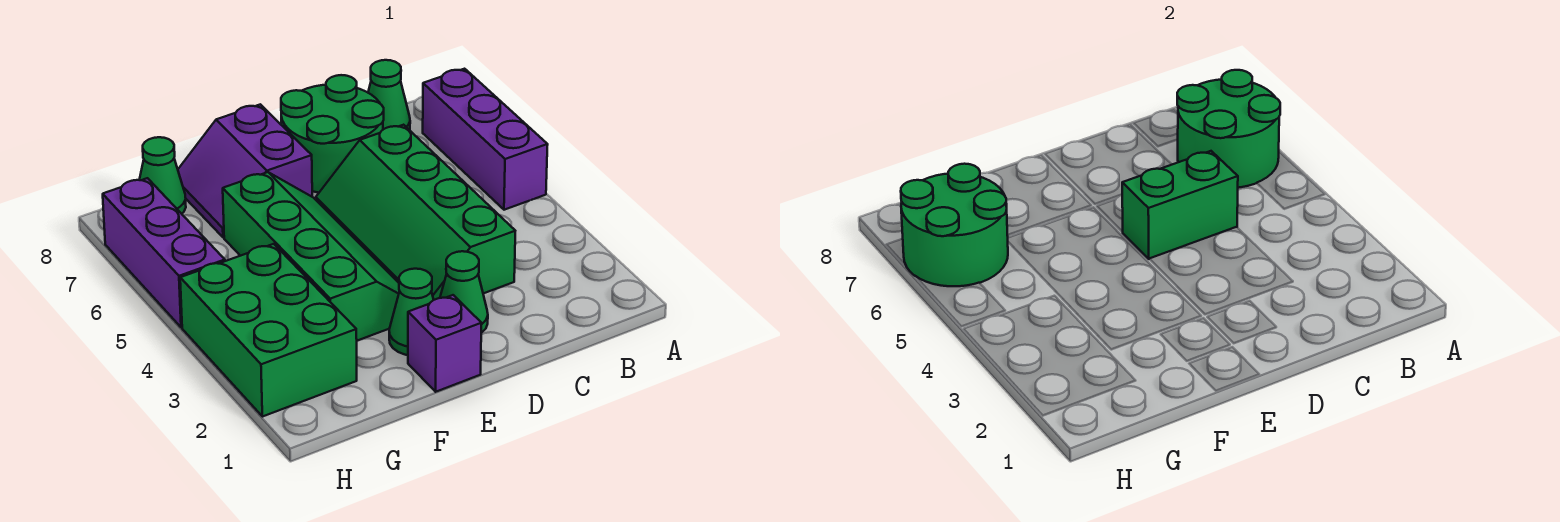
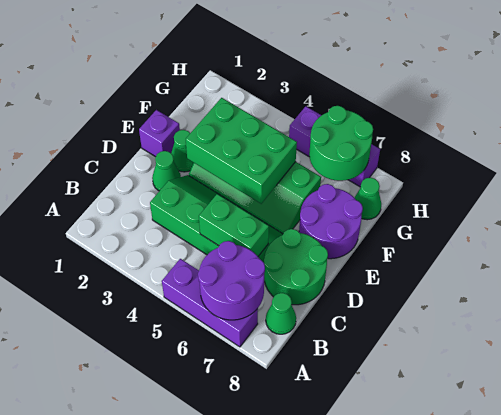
green round brick A6:B7 level 2 -> purple round brick A6:B7 level 2
green brick C5:D5 level 2 -> green brick C5:C6 level 2
purple slope E7:F8 level 1 top E -> purple round brick E7:F8 level 1
green brick G2:H4 level 1 -> green brick E3:F5 level 2

